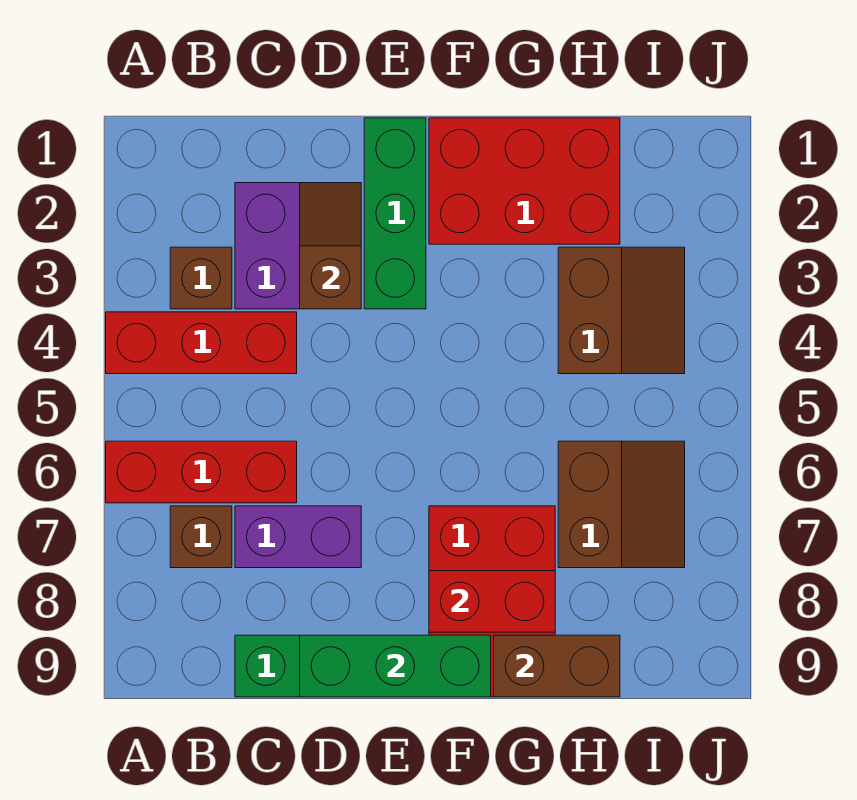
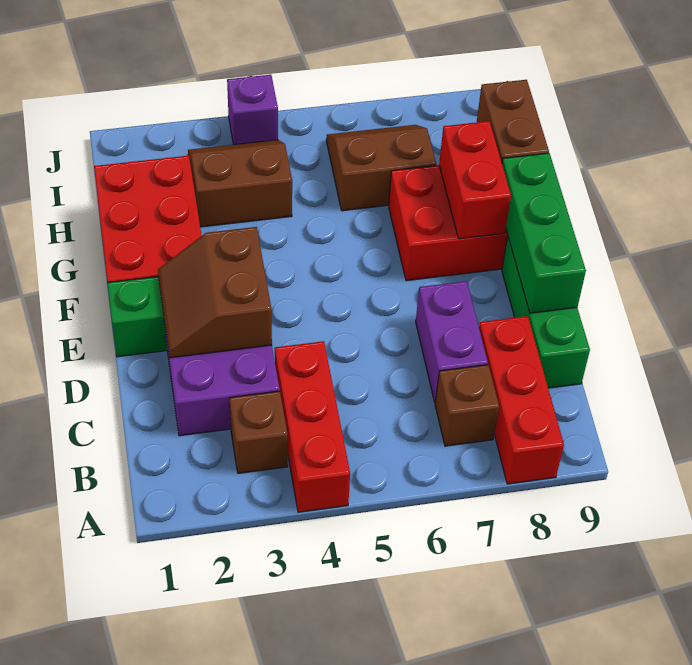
red brick A6:C6 level 1 -> red brick A8:C8 level 1
brown slope D2:D3 level 2 top 3 -> brown slope D2:E3 level 2 top 3
none -> purple brick J4 level 1

